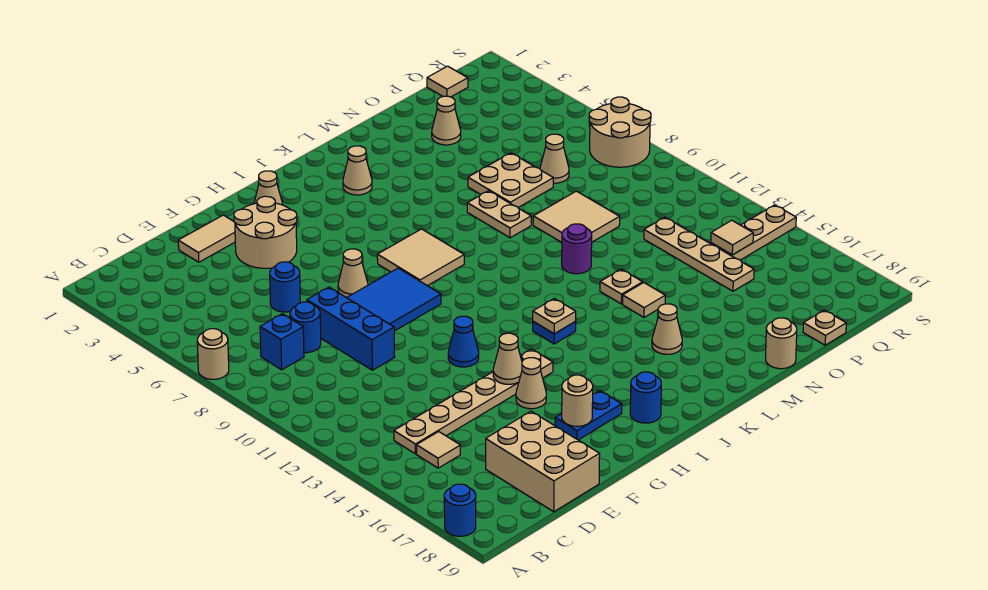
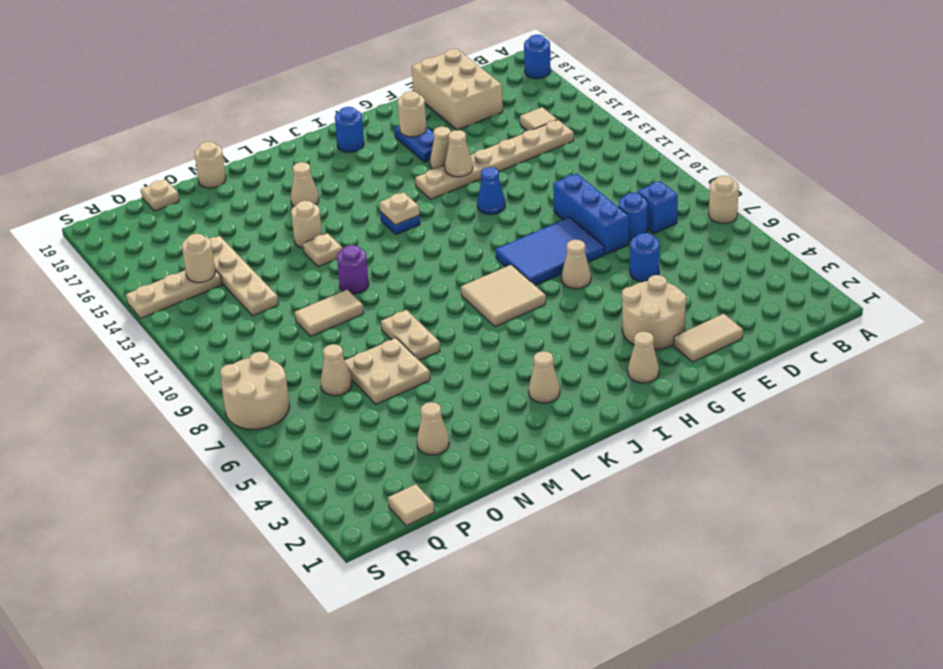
blue plate G17:H17 level 1 -> blue plate G16:G17 level 1
tan tile M14 level 1 -> tan round brick M14 level 1
tan tile N9:O10 level 1 -> tan tile N10:O10 level 1
tan tile Q14 level 2 -> tan round brick Q14 level 2

